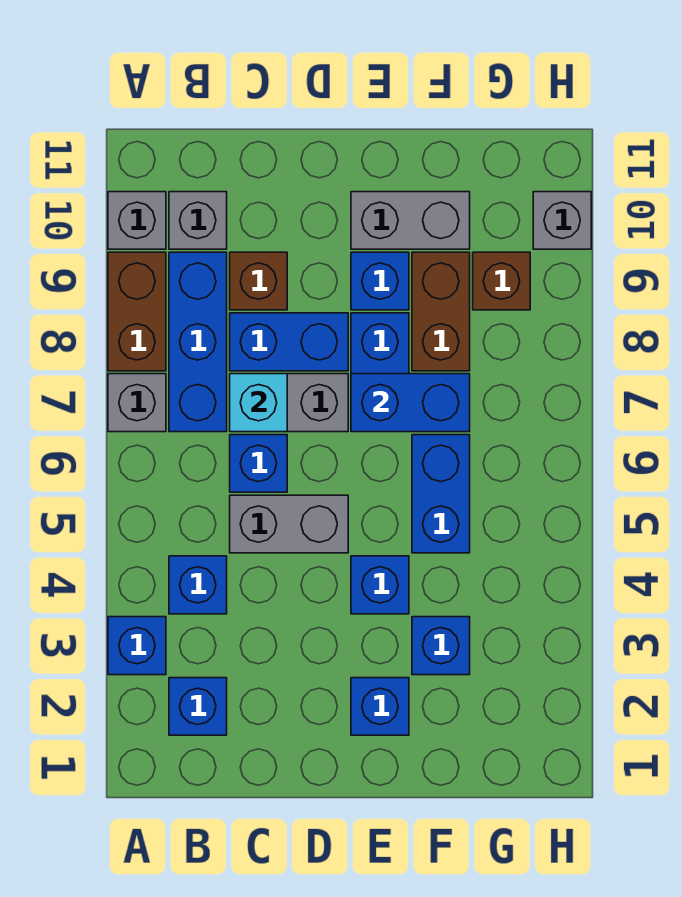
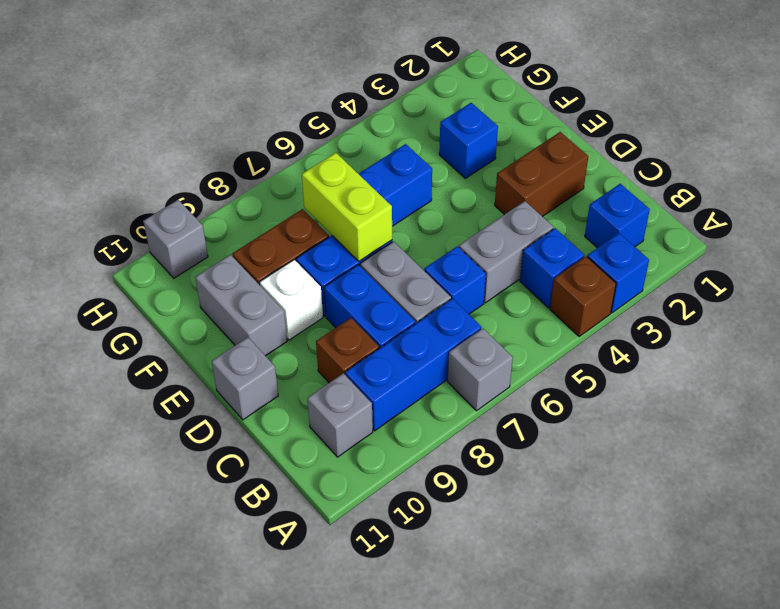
brown brick A8:A9 level 1 -> brown brick D2:D3 level 1
grey brick A10 level 1 -> grey brick D11 level 1
grey brick C5:D5 level 1 -> grey brick C4:C5 level 1
cyan brick C7 level 2 -> none
blue brick E2 level 1 -> none
blue brick E4 level 1 -> none
blue brick E7:F7 level 2 -> lime brick E7:F7 level 2
blue brick E9 level 1 -> white brick E9 level 1
brown brick G9 level 1 -> brown brick A4 level 1

